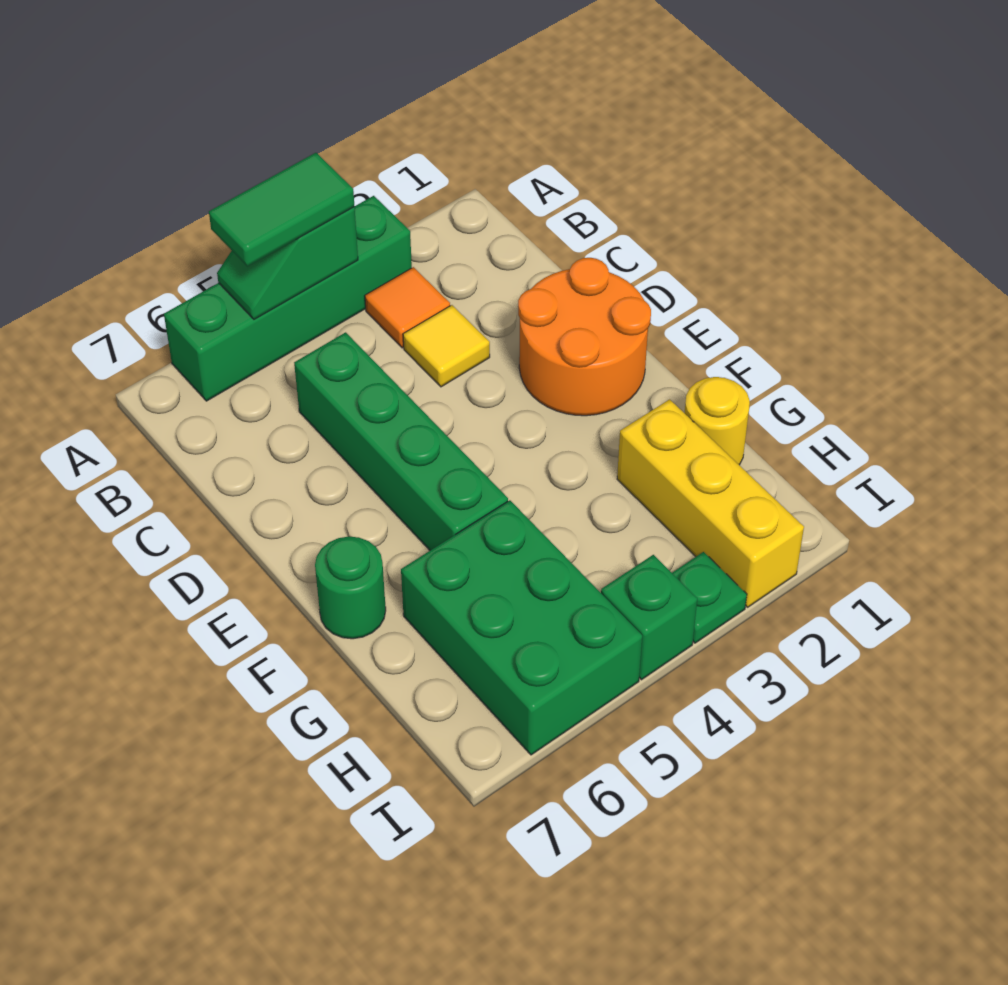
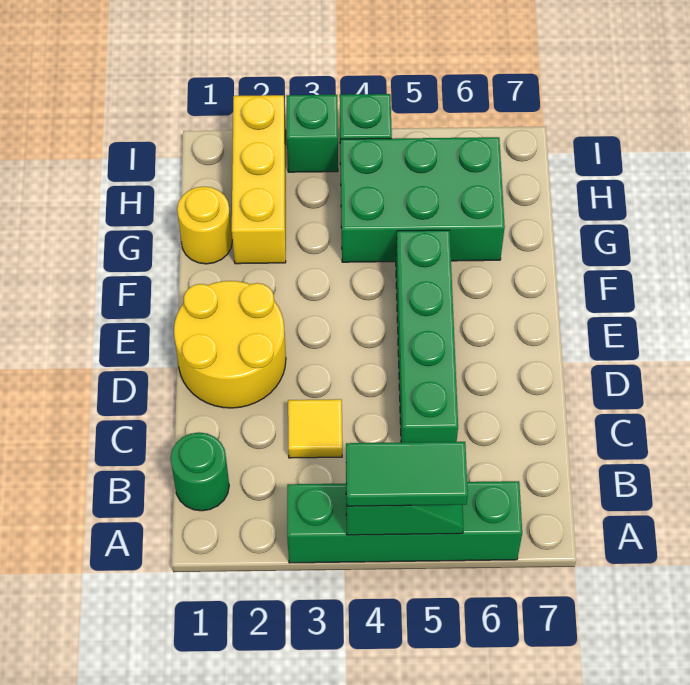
orange tile B3 level 1 -> none
orange round brick D1:E2 level 1 -> yellow round brick D1:E2 level 1
green round brick F7 level 1 -> green round brick B1 level 1
green brick G5:I6 level 1 -> green brick G4:H6 level 1
green plate I3 level 1 -> green brick I3 level 1

